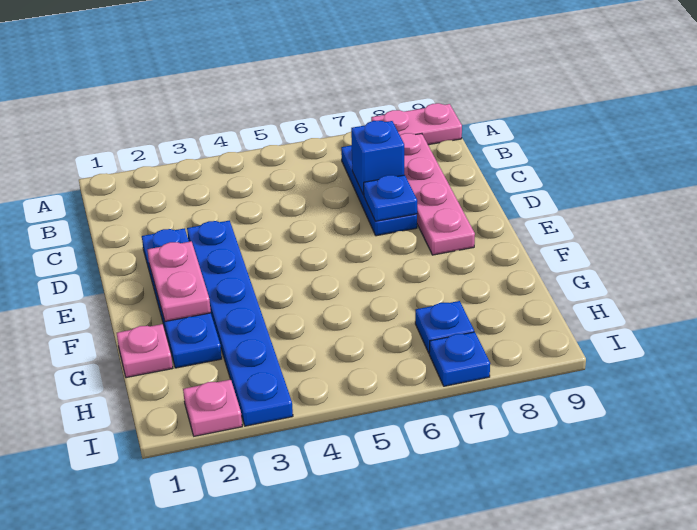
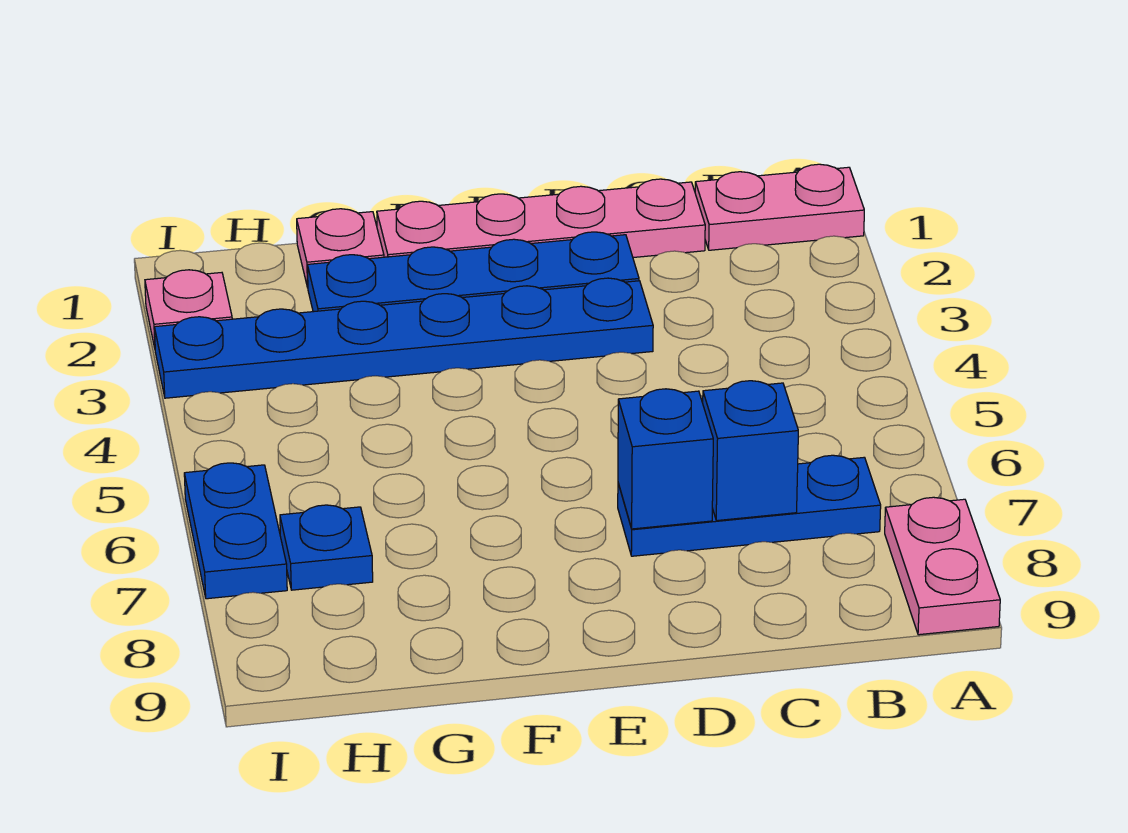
pink plate B8:E8 level 1 -> pink plate C1:F1 level 1
blue plate D7 level 2 -> blue brick D7 level 2
pink plate E2:F2 level 2 -> pink plate A1:B1 level 1
blue plate I7 level 1 -> blue plate I6:I7 level 1

